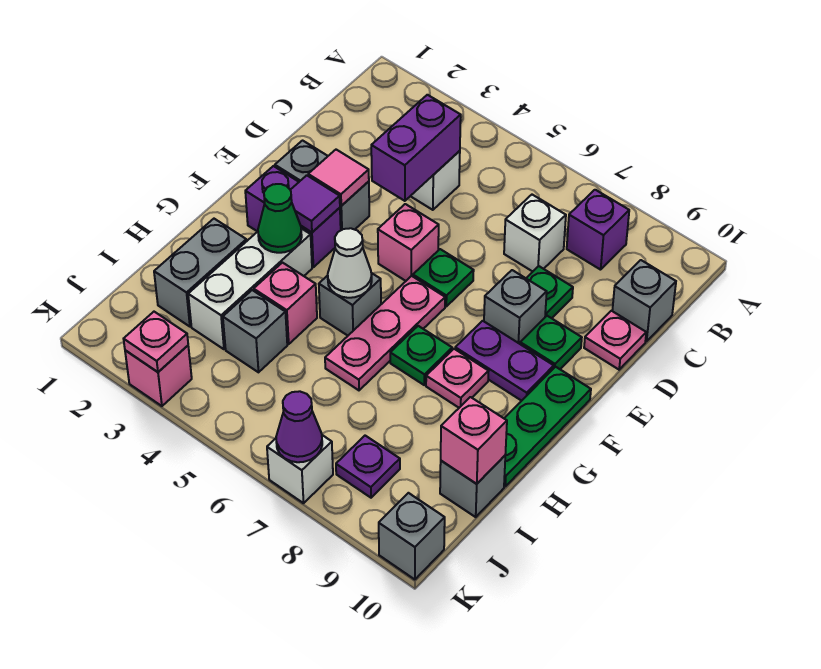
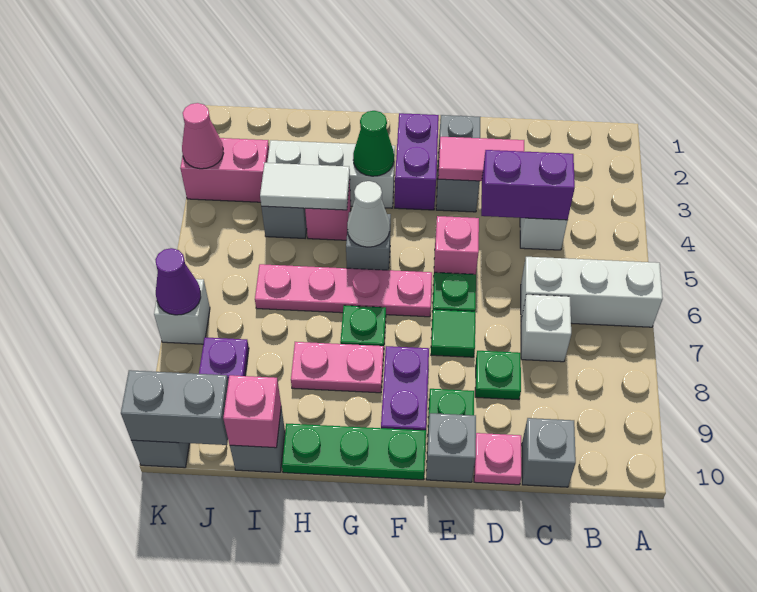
none -> white brick A6:C6 level 1
purple brick B8 level 1 -> none
pink tile E3 level 2 -> pink tile D3:E3 level 2
none -> green tile E7 level 1
grey brick E8 level 1 -> grey brick E10 level 1
purple tile F3 level 2 -> none
pink plate F6:H6 level 1 -> pink plate F6:I6 level 1
pink plate G8 level 1 -> pink plate G8:H8 level 1
grey brick H2:I2 level 1 -> grey brick J10:K10 level 2
none -> white tile H4:I4 level 2
pink brick K3 level 1 -> pink brick J3:K3 level 1
pink plate K3 level 2 -> pink cone K3 level 2

